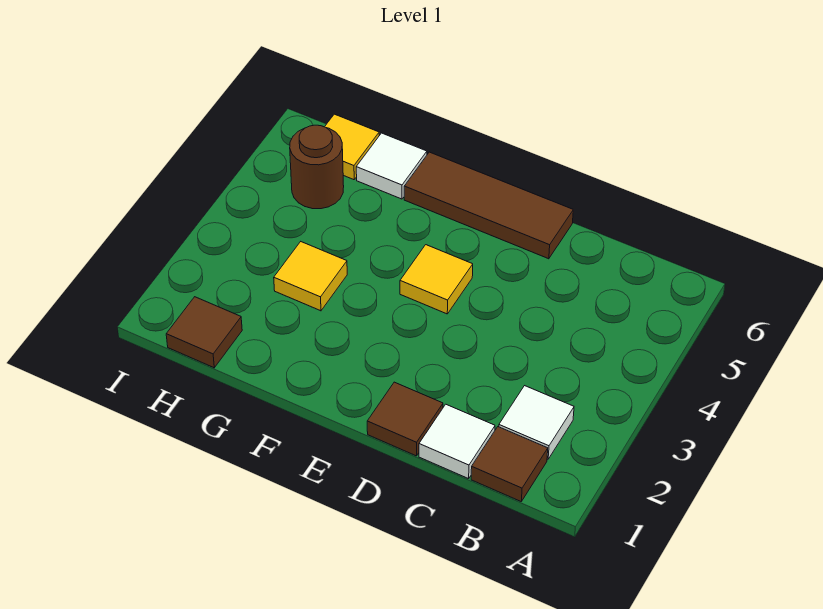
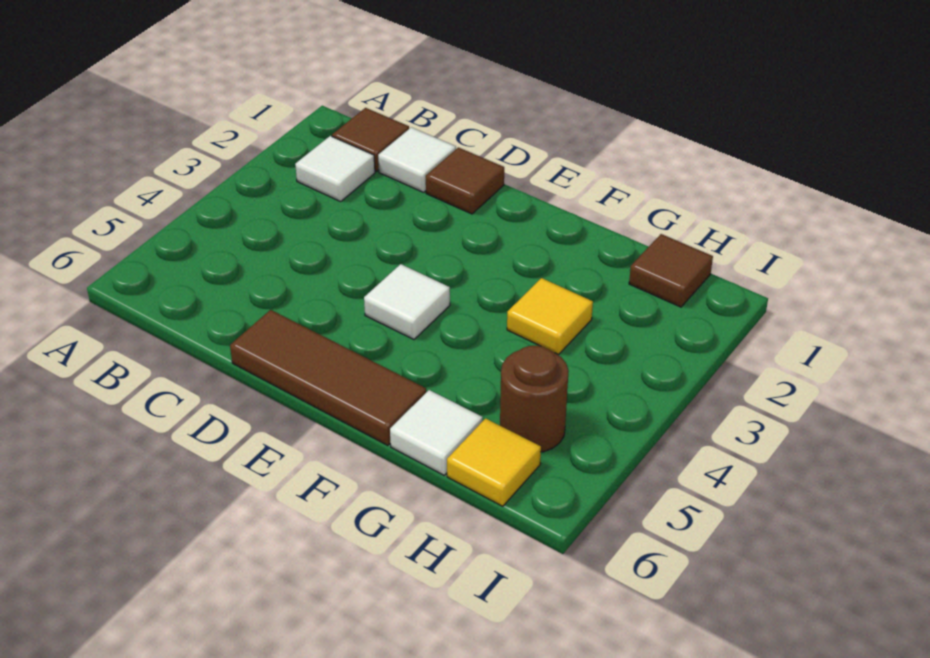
yellow tile E4 level 1 -> white tile E4 level 1

